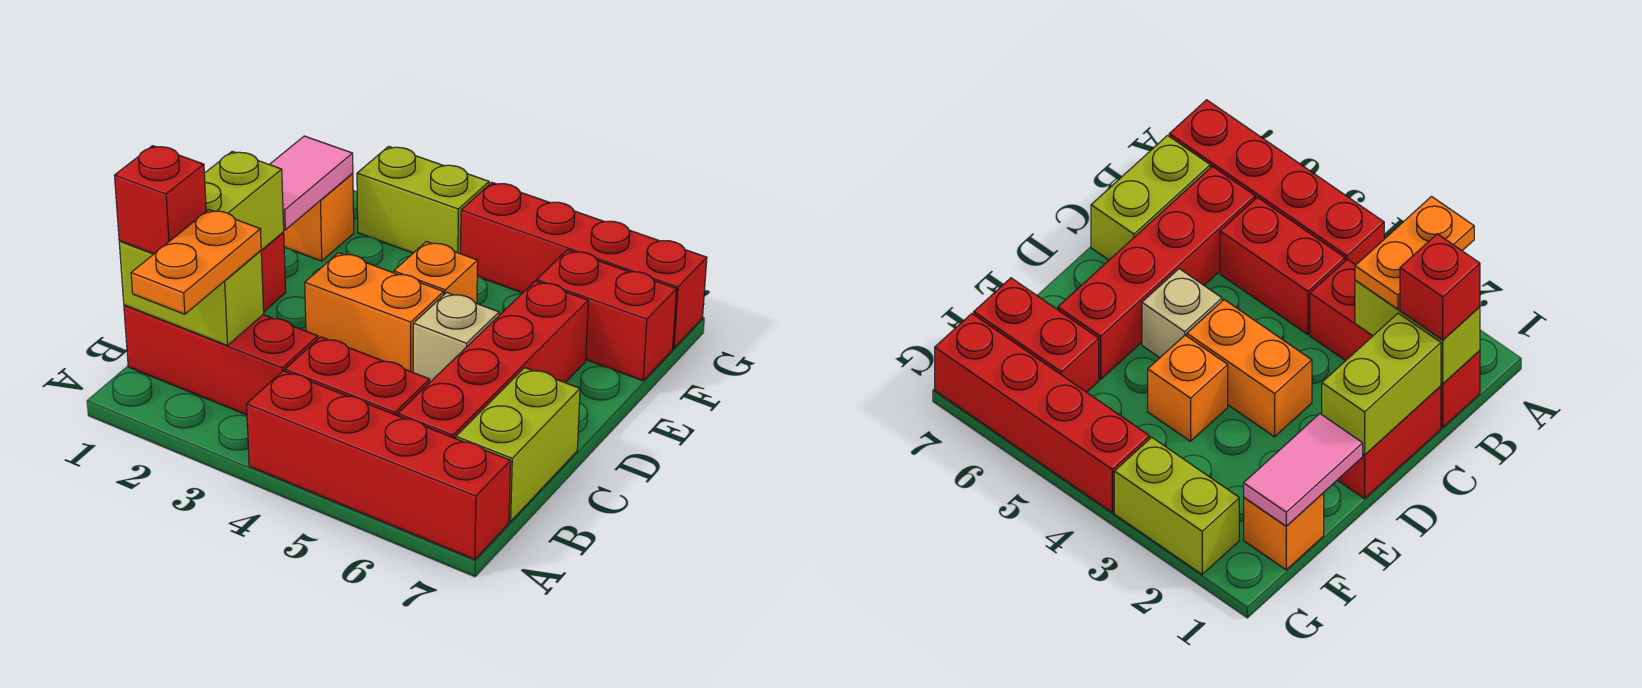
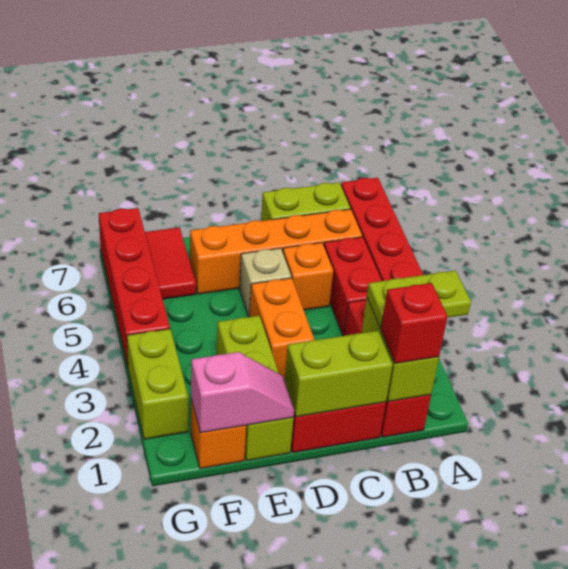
orange plate A2:B2 level 3 -> lime plate A2:B2 level 3
red brick B6:E6 level 1 -> orange brick B6:E6 level 1
none -> lime brick E1:E3 level 1
pink tile E1:F1 level 2 -> pink slope E1:F1 level 2 top F
orange brick E4 level 1 -> orange brick C5 level 1
red brick F6:F7 level 1 -> red tile F6:F7 level 1

